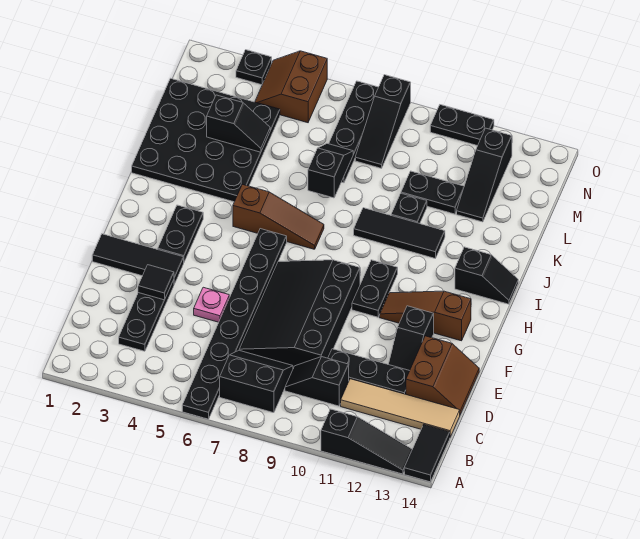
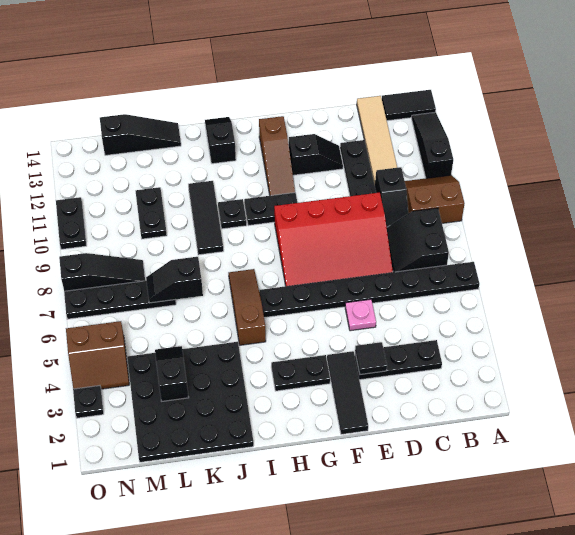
black slope D7:G9 level 1 top 9 -> red slope D7:G9 level 1 top 9
brown slope D13:E14 level 1 top 13 -> brown slope A9:B10 level 1 top 9
black plate K10 level 1 -> black plate I10 level 1
black slope L12:N12 level 1 top N -> black slope K14:M14 level 1 top M

